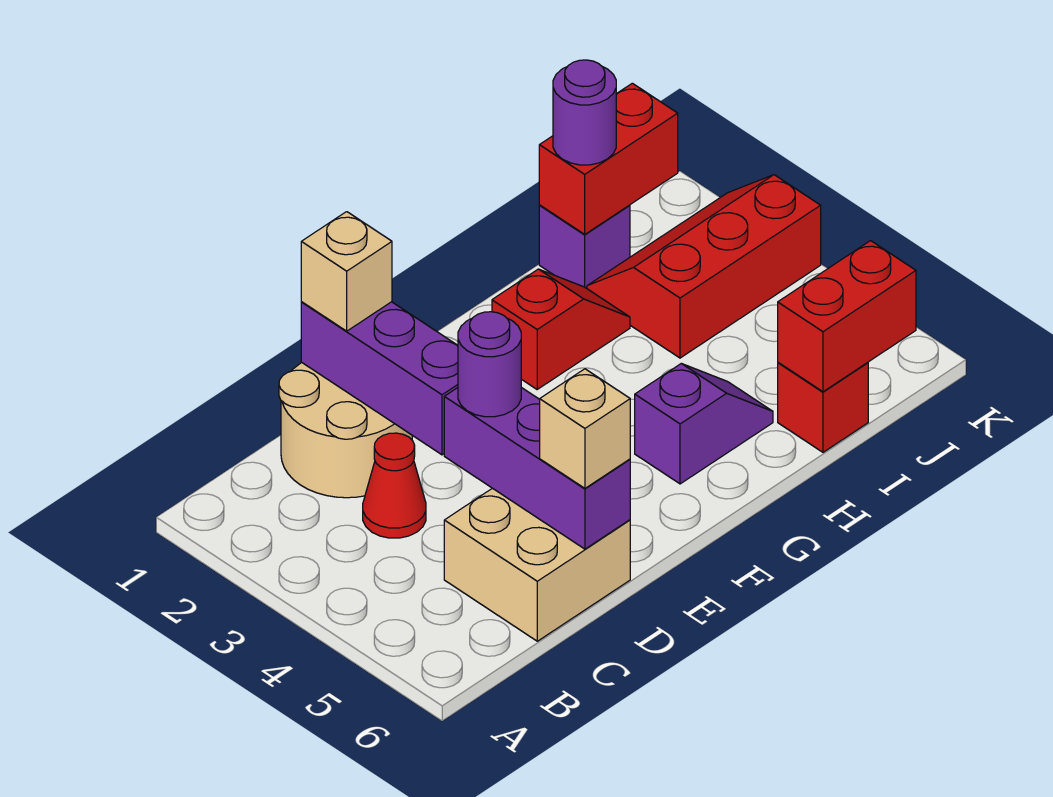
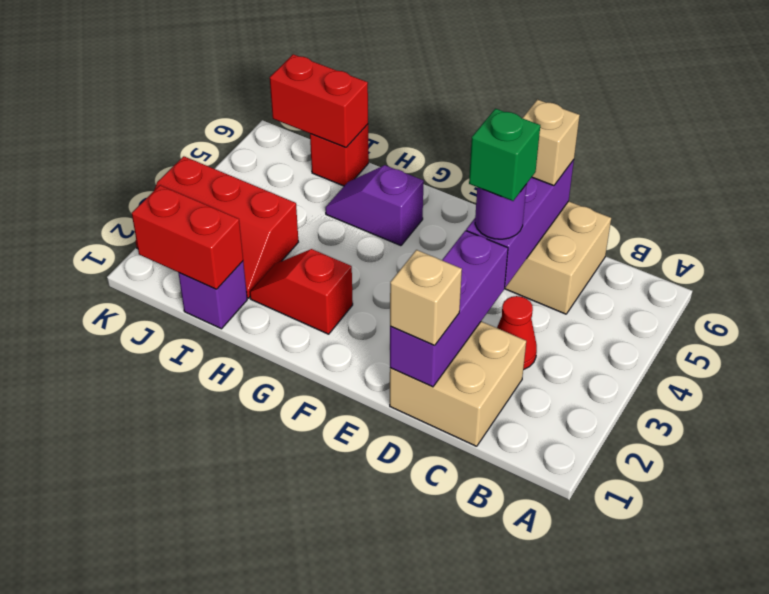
tan round brick C1:D2 level 1 -> tan brick C1:D2 level 1
none -> green brick D4 level 4
purple round brick I1 level 3 -> none

